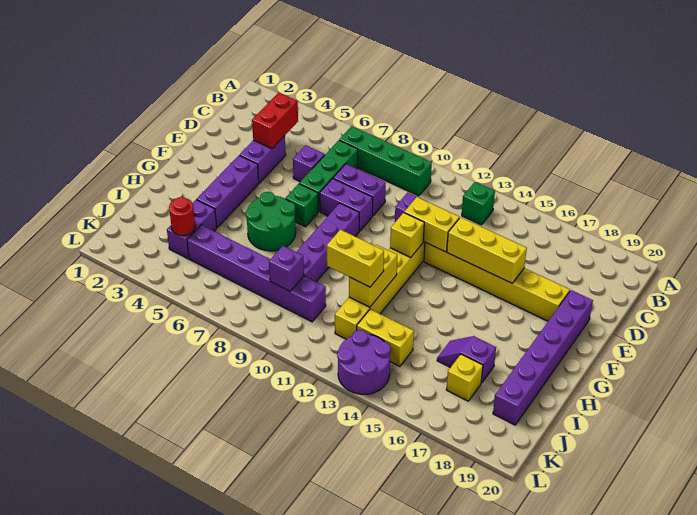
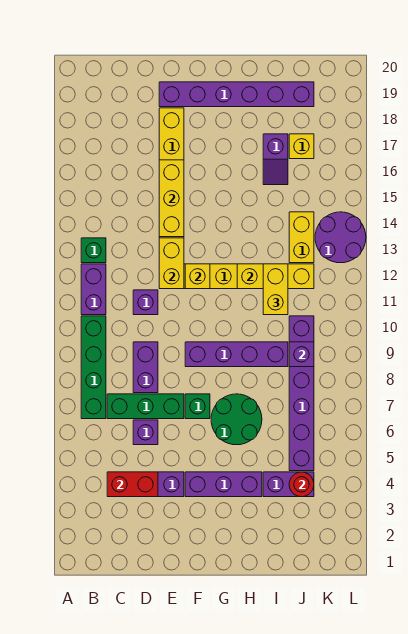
purple brick E8:E9 level 1 -> purple brick B11:B12 level 1

